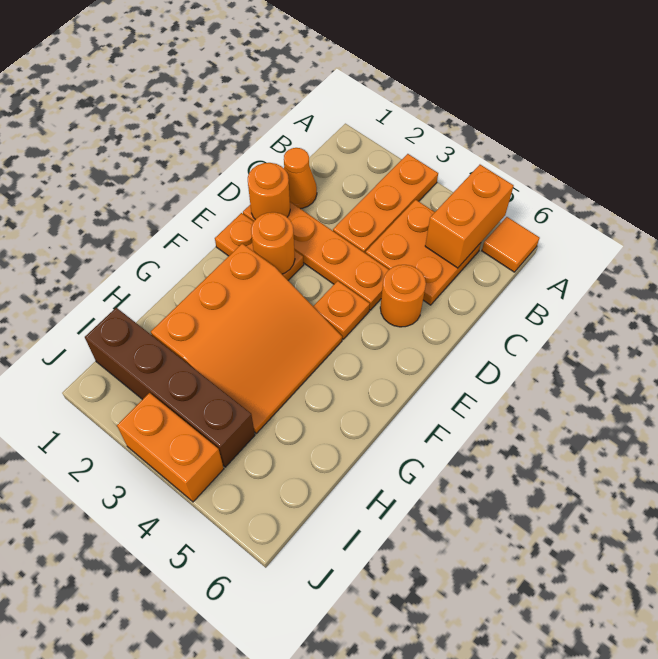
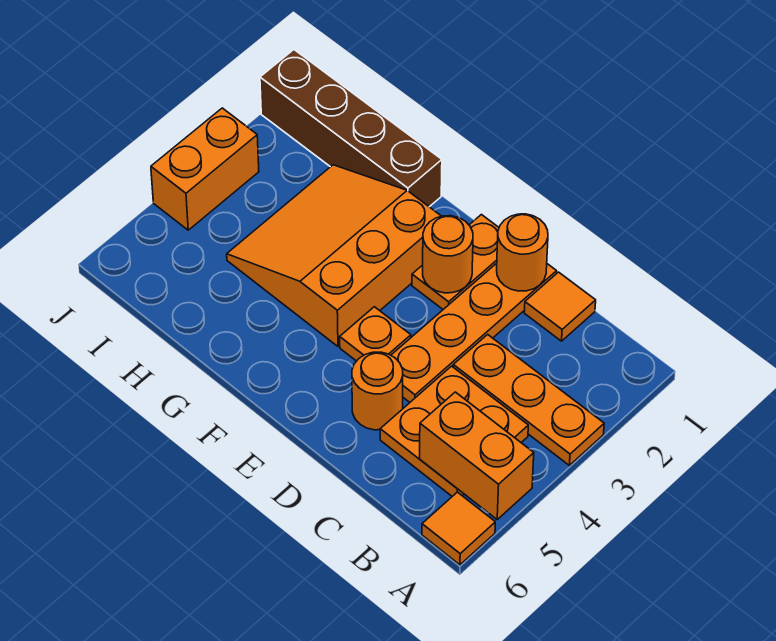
orange cone C1 level 1 -> orange tile C1 level 1
orange slope F2:H4 level 1 top 2 -> orange slope F2:H4 level 1 top F
brown brick I1:I4 level 1 -> brown brick G1:J1 level 1

